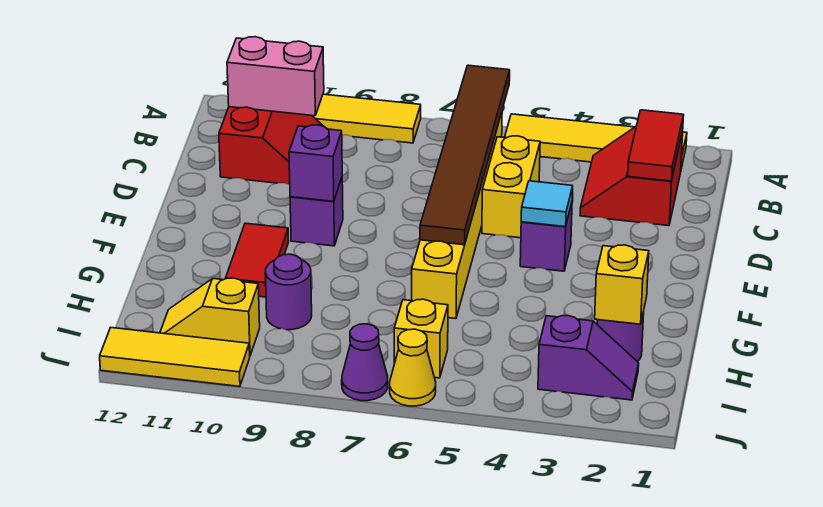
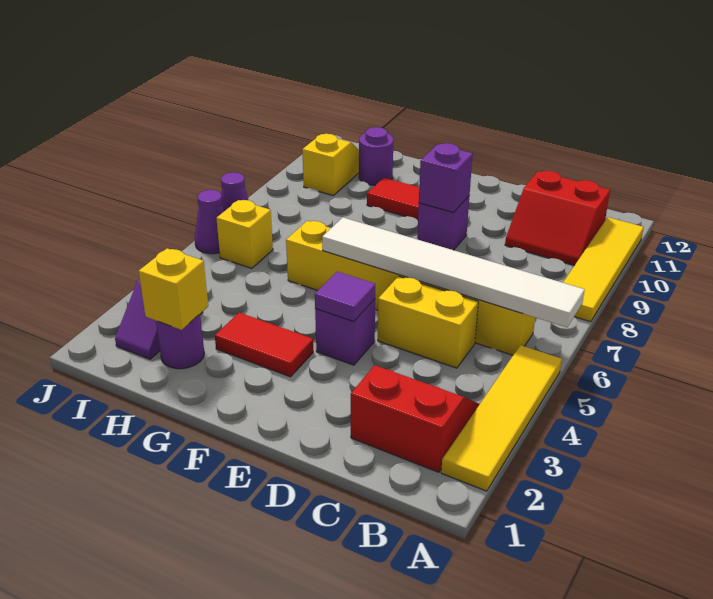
brown tile A6:F6 level 2 -> white tile A6:F6 level 2
red tile B2:C2 level 2 -> red tile F3:G3 level 1
pink brick B10:B11 level 2 -> none
cyan tile E4 level 2 -> purple tile E4 level 2
purple round brick H9 level 1 -> purple round brick H11 level 1
yellow cone J6 level 1 -> purple cone J6 level 1
yellow tile J10:J12 level 1 -> none

